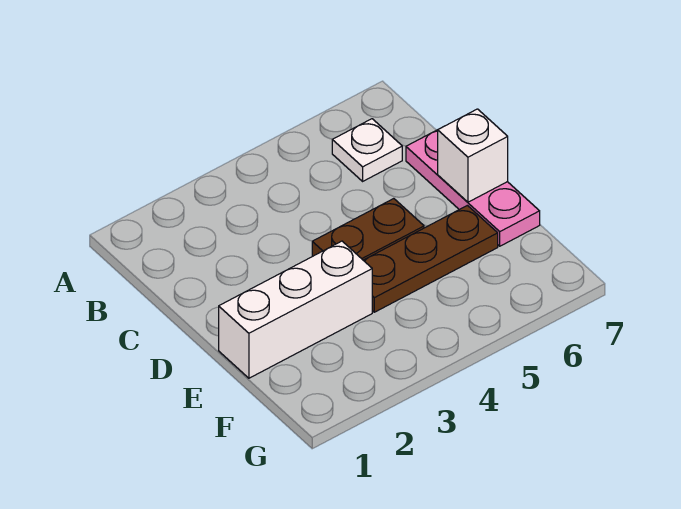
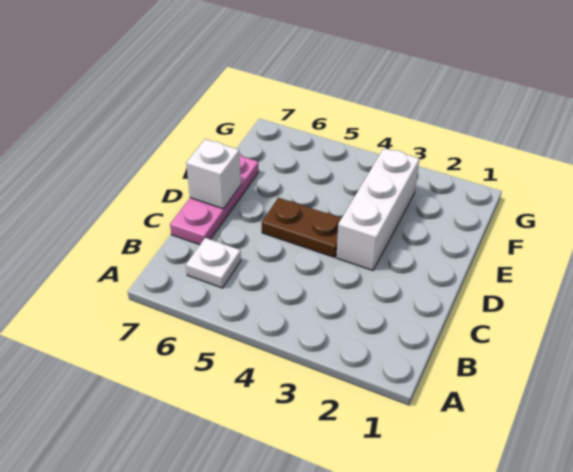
white brick E1:E3 level 1 -> white brick D3:F3 level 1
brown plate E4:E6 level 1 -> none

